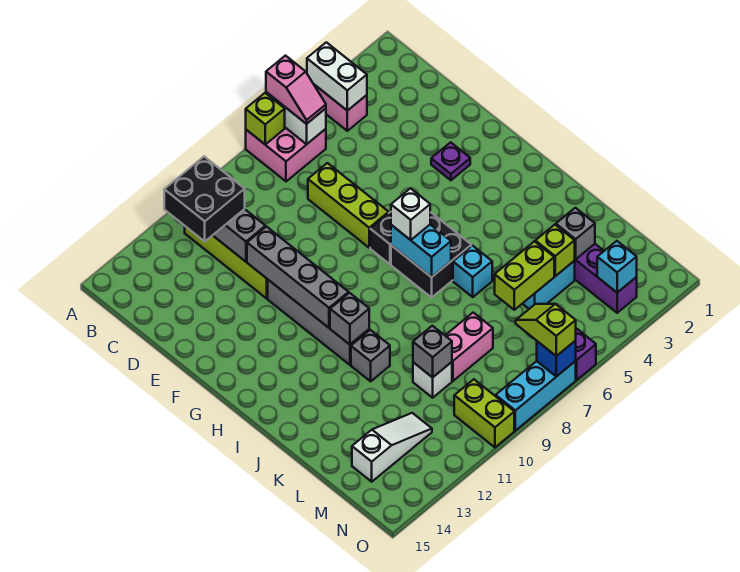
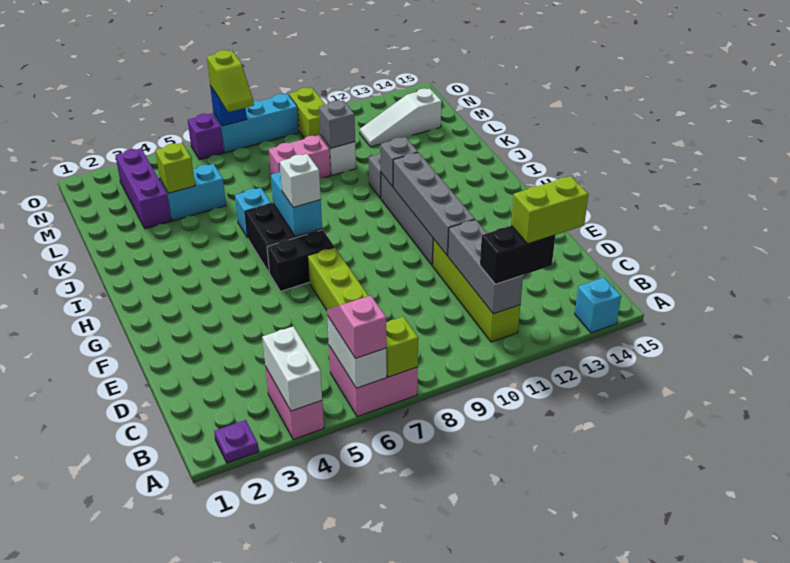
black brick B11:C12 level 3 -> black brick B11:B12 level 3
purple plate F3 level 1 -> purple plate A2 level 1
grey brick L3 level 2 -> none
lime brick L5:L6 level 2 -> lime brick B12:B13 level 4
cyan brick N3 level 2 -> cyan brick A14 level 1

